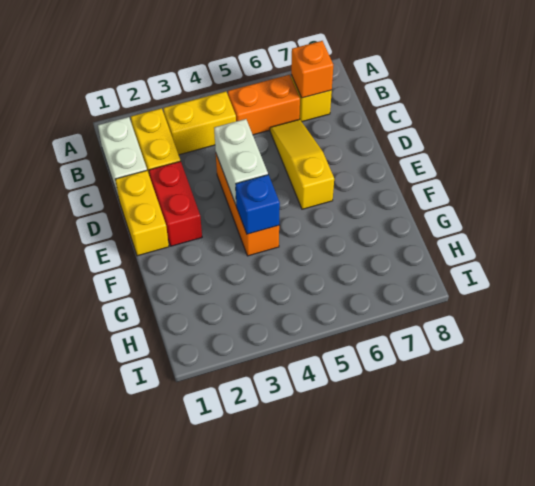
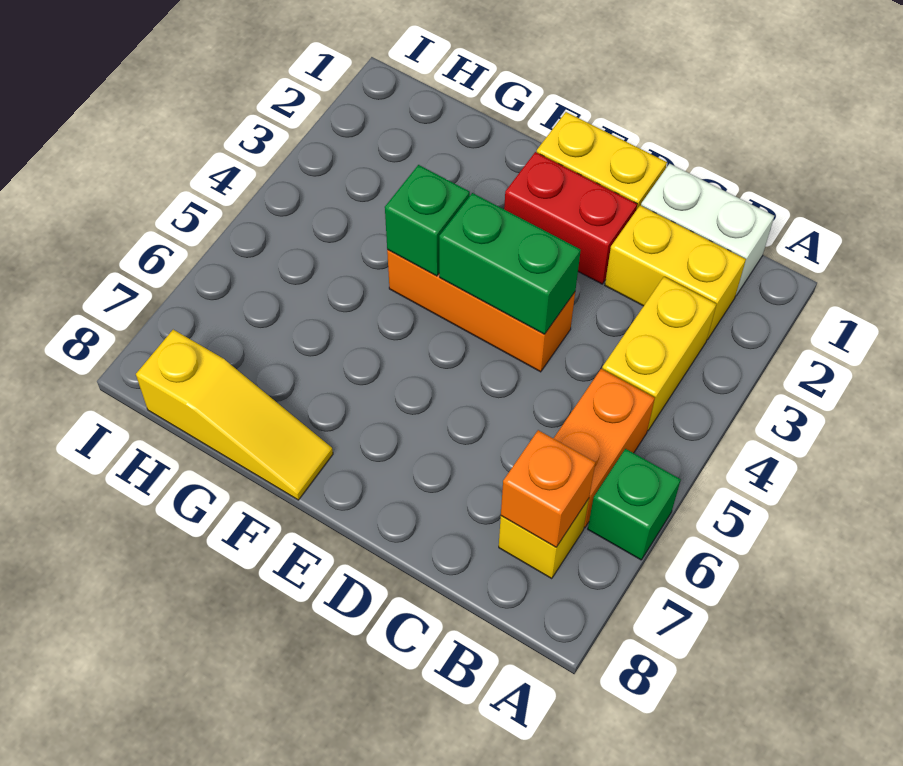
none -> green brick A6 level 1
yellow slope C6:E6 level 1 top E -> yellow slope F8:H8 level 1 top H
white brick D4:E4 level 2 -> green brick D4:E4 level 2
blue brick F4 level 2 -> green brick F4 level 2

